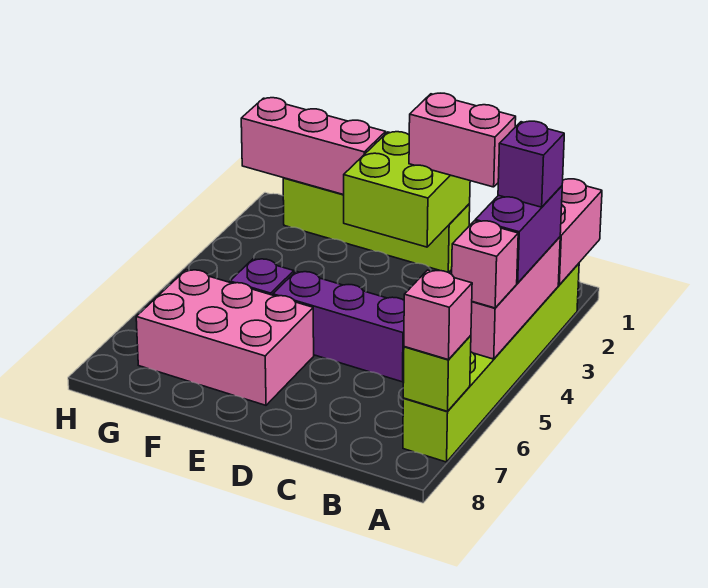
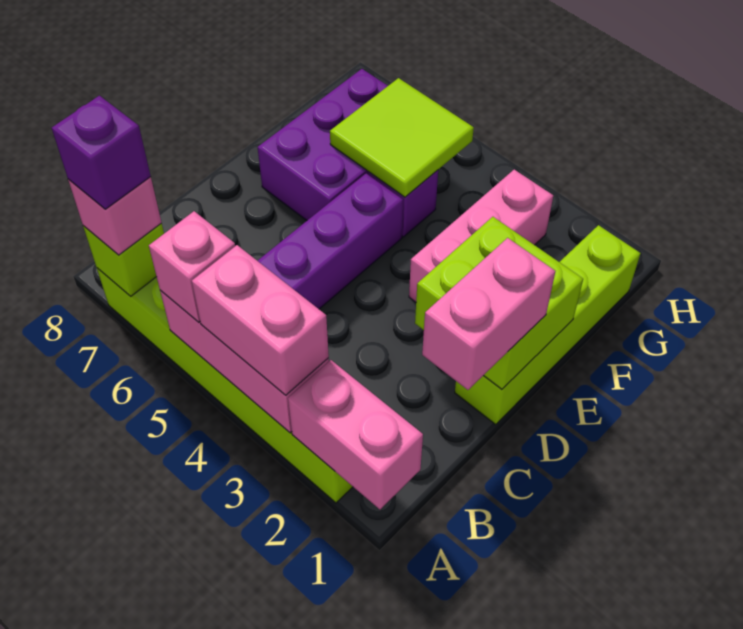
purple brick A3:A4 level 3 -> pink brick A3:A4 level 3
purple brick A3 level 4 -> purple brick A7 level 4
pink brick E6:G7 level 1 -> purple brick E6:G7 level 1
pink brick F1:H1 level 2 -> pink brick E3:G3 level 1
none -> lime tile F5:G6 level 2

